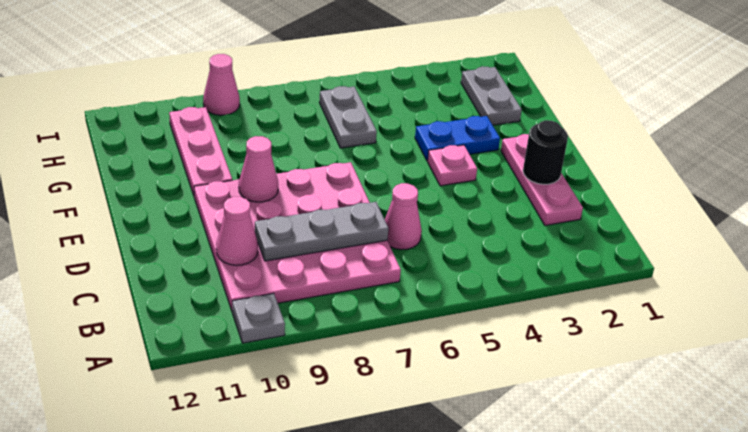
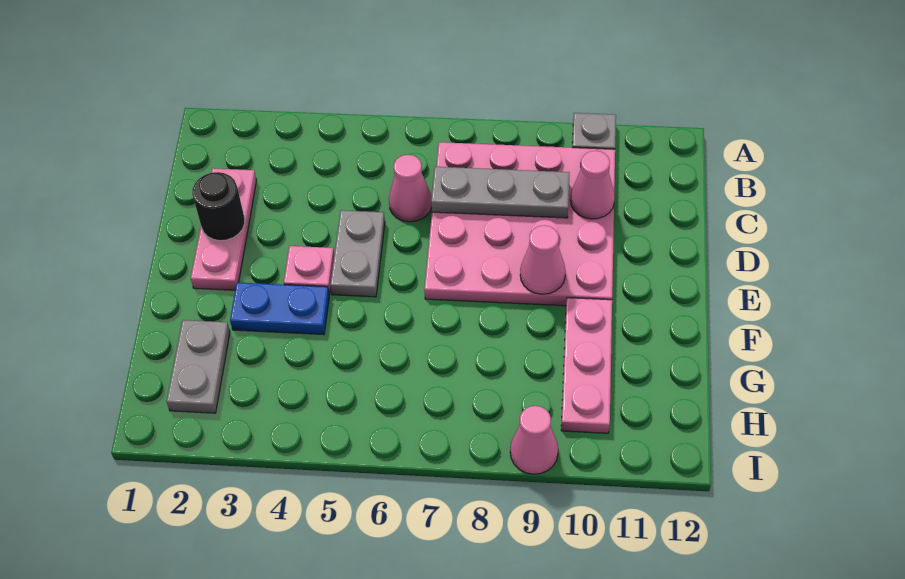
grey plate G6:H6 level 1 -> grey plate D5:E5 level 1

